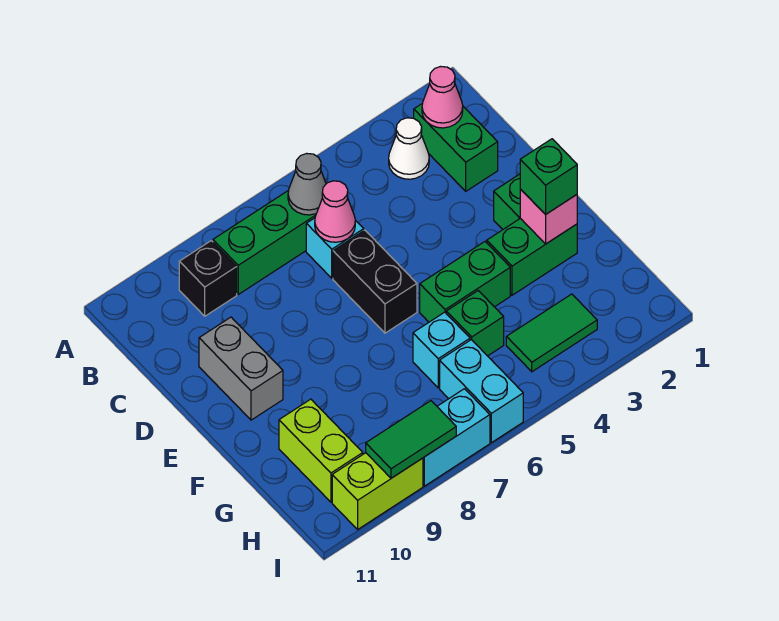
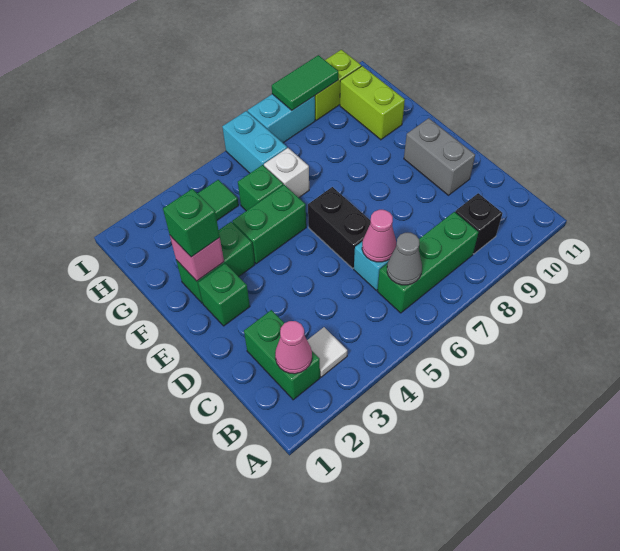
white cone B3 level 1 -> white tile B3 level 1
cyan brick G6 level 1 -> white brick G6 level 1

